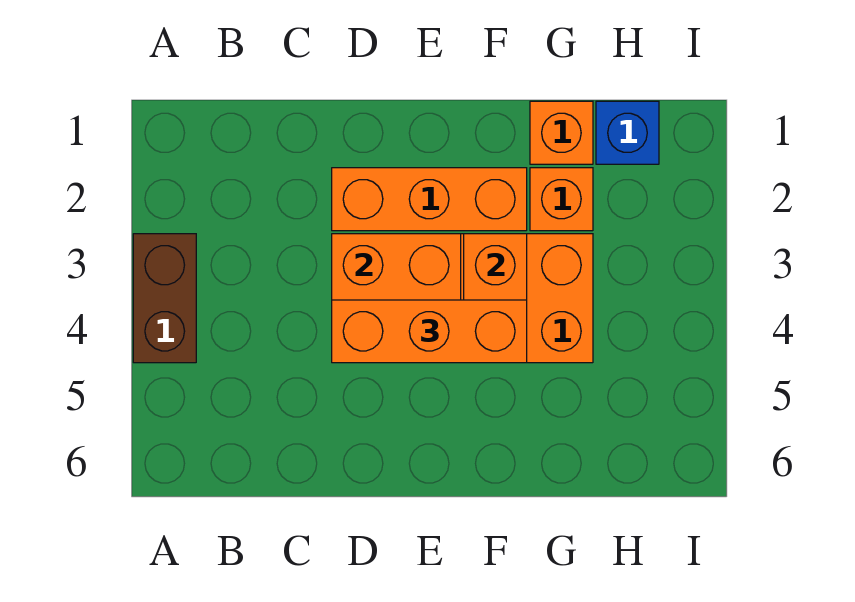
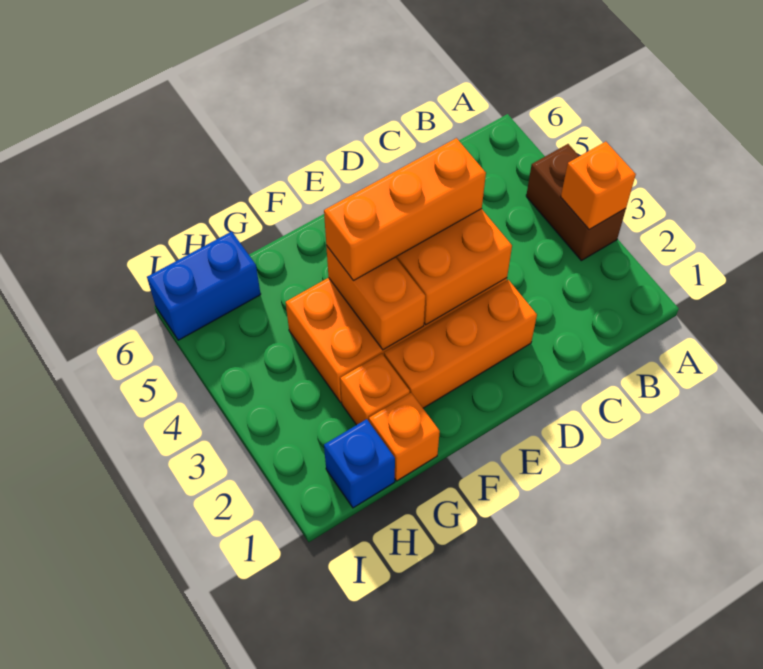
none -> orange brick A3 level 2
none -> blue brick H6:I6 level 1

